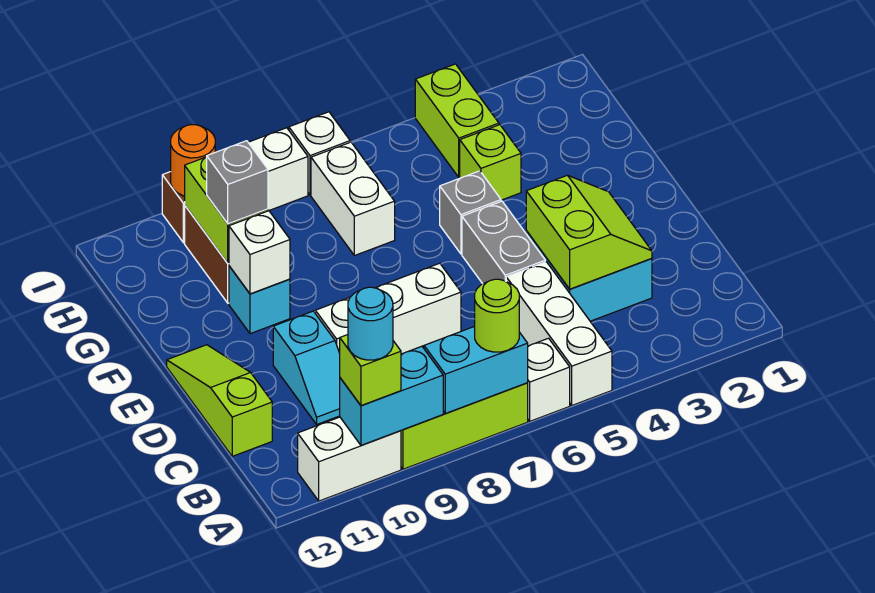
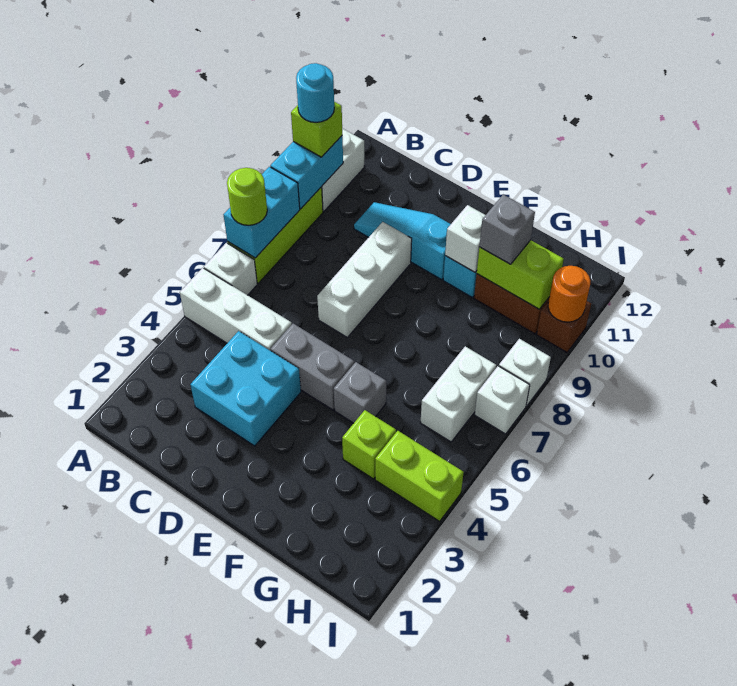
lime slope C3:D4 level 2 top 4 -> none
cyan slope C10:D10 level 1 top D -> cyan slope C10:E10 level 1 top E
lime slope C12:E12 level 1 top C -> none
white brick G7:H7 level 1 -> white brick H6:H7 level 1

